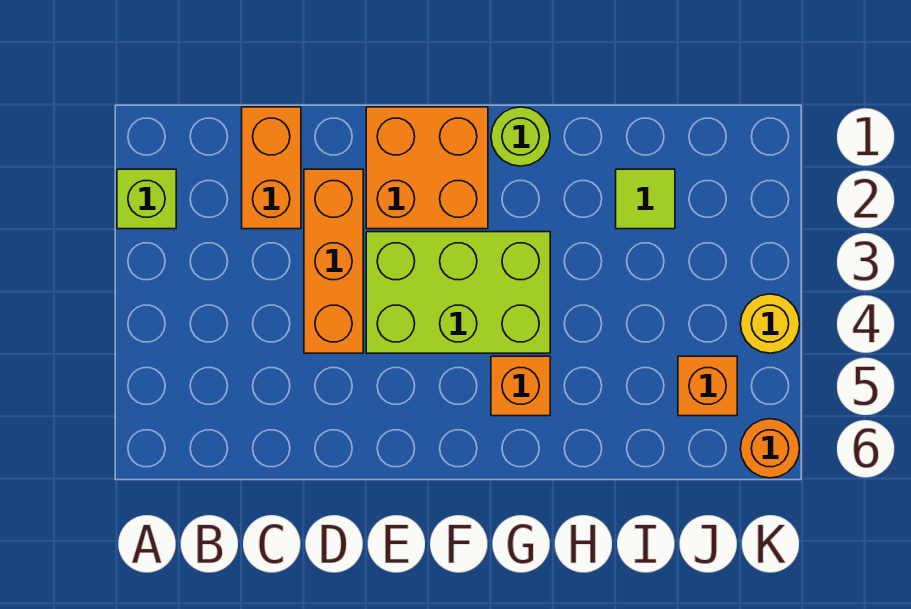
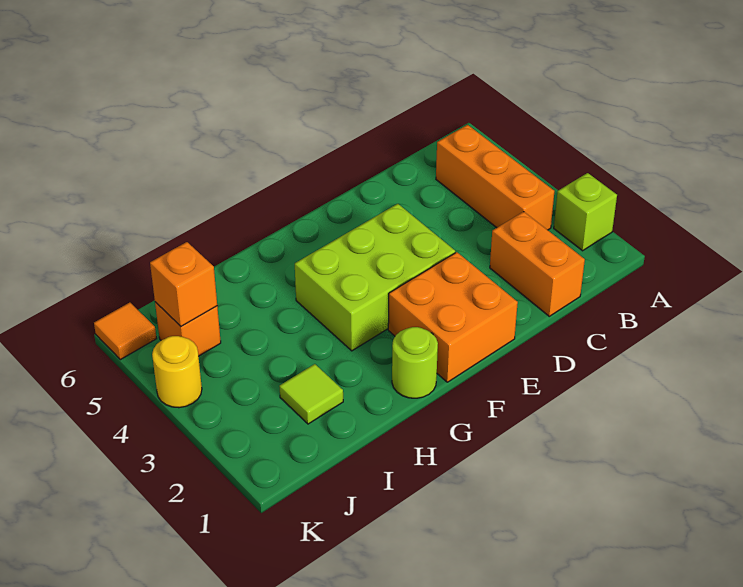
orange brick D2:D4 level 1 -> orange brick B3:B5 level 1
orange brick G5 level 1 -> orange brick J5 level 2
orange round brick K6 level 1 -> orange tile K6 level 1

